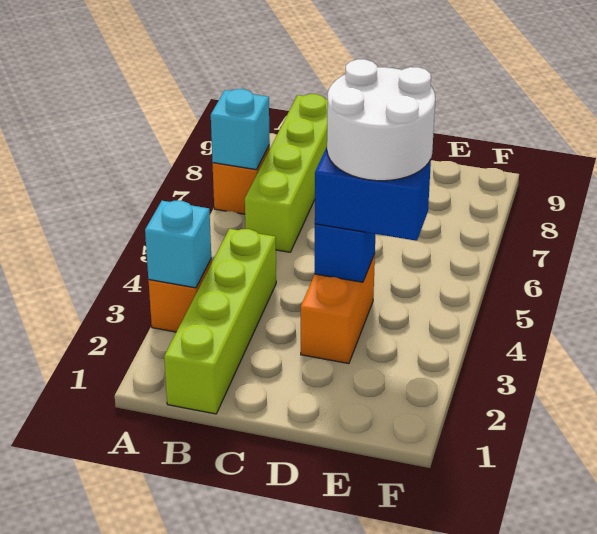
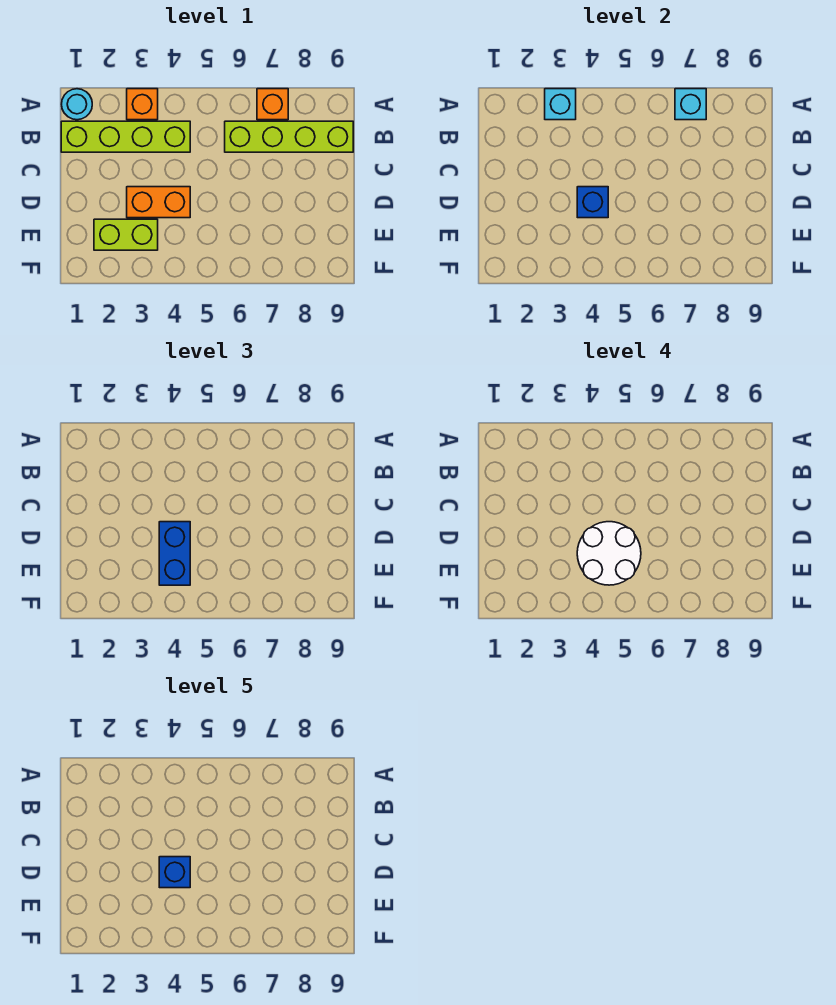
none -> cyan round brick A1 level 1
none -> blue brick D4 level 5
none -> lime brick E2:E3 level 1

